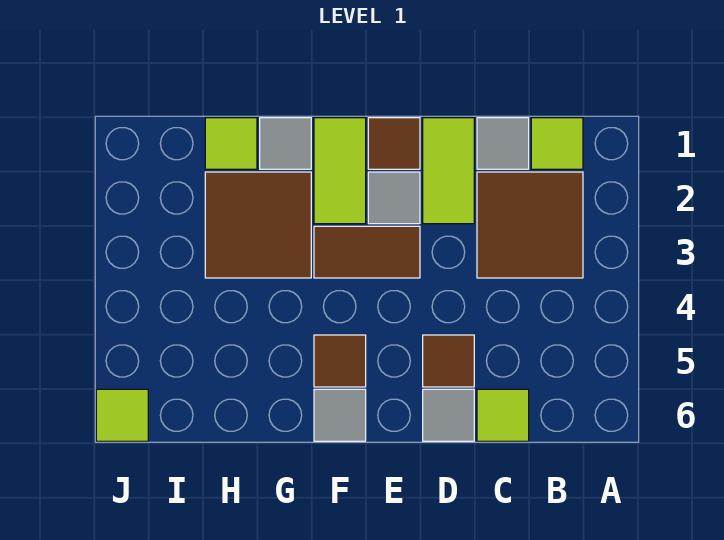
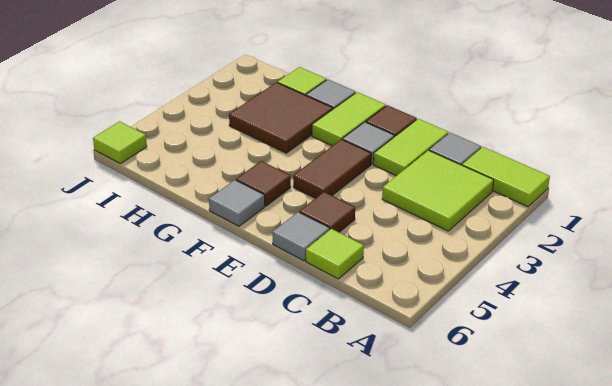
lime tile B1 level 1 -> lime tile A1:B1 level 1
brown tile B2:C3 level 1 -> lime tile B2:C3 level 1
brown tile E3:F3 level 1 -> brown tile E3:E4 level 1

